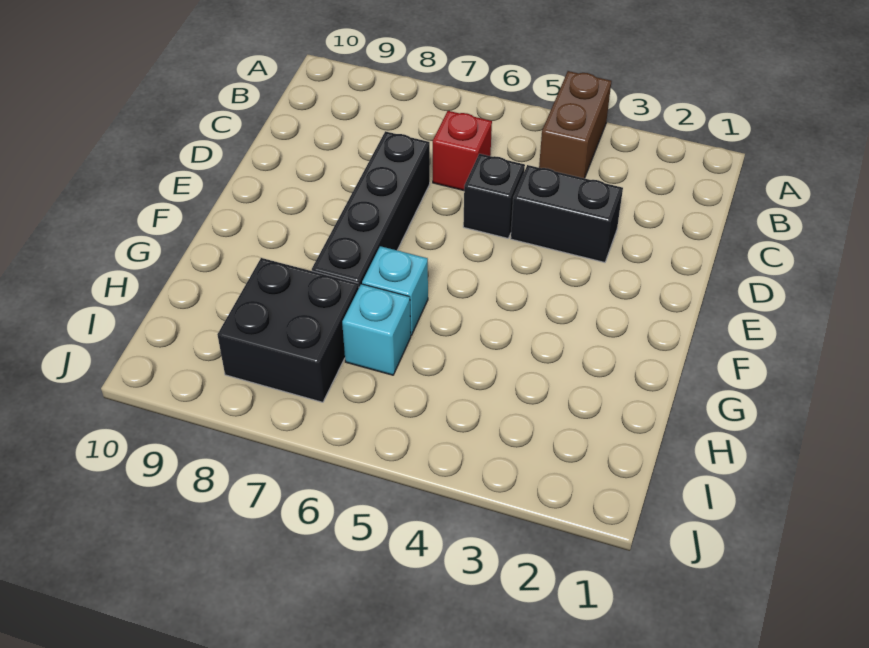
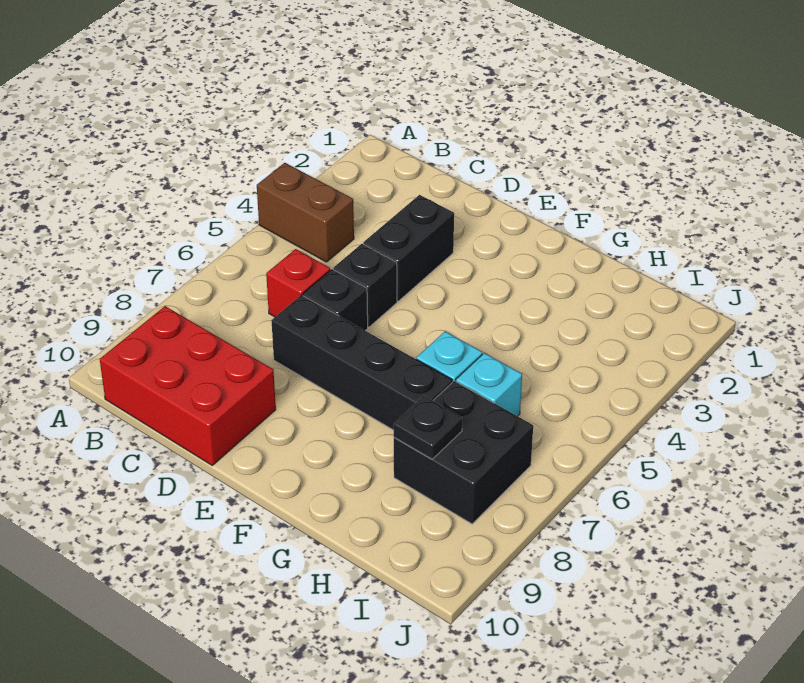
none -> red brick B9:D10 level 1
none -> black brick D6 level 1
none -> black plate H8 level 2

